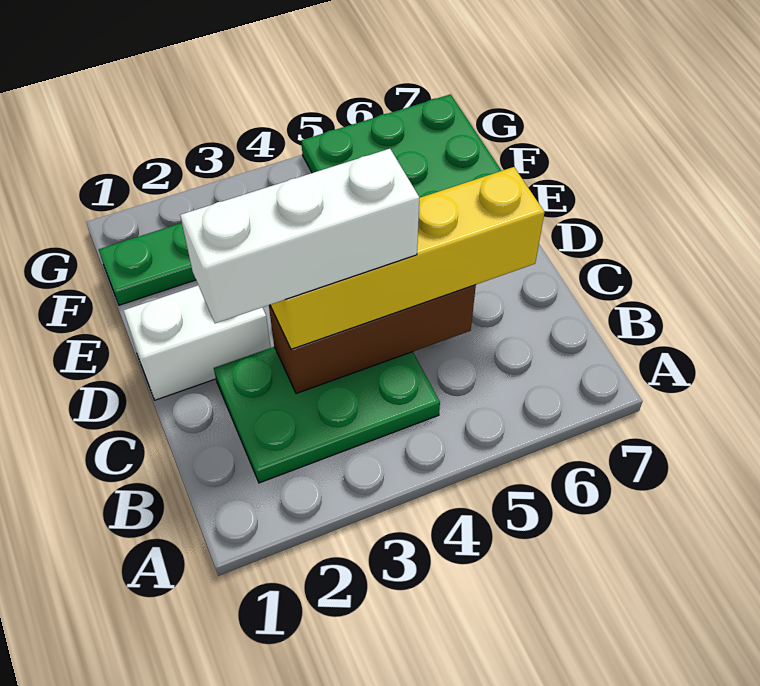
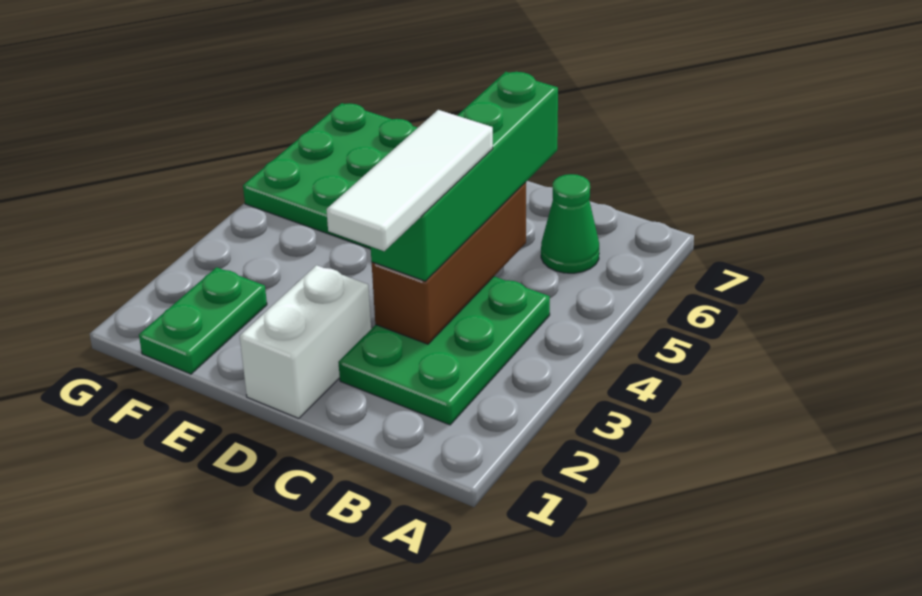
none -> green cone B6 level 1
white brick C2:C4 level 4 -> white tile C2:C4 level 4
yellow brick C3:C6 level 3 -> green brick C3:C6 level 3

